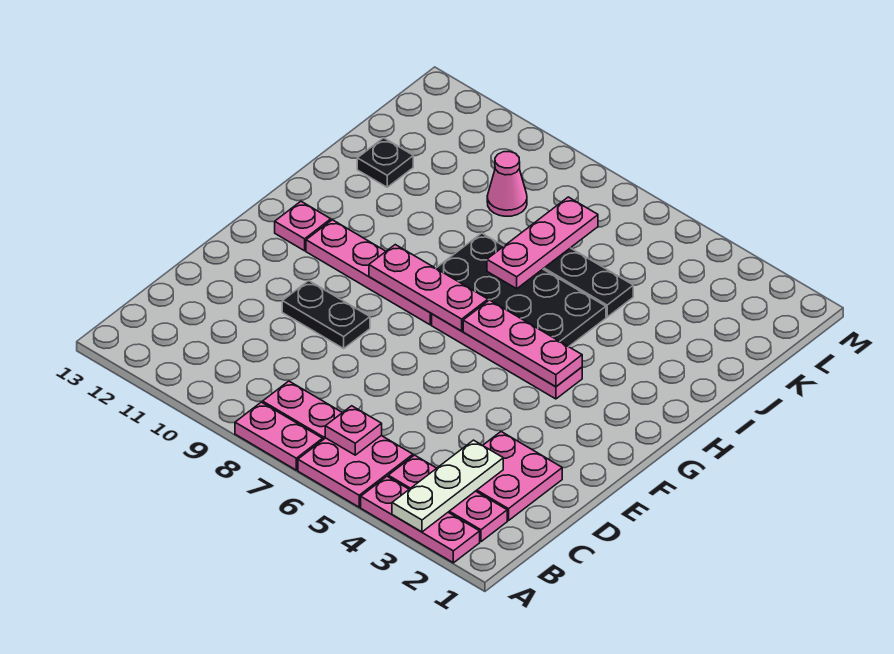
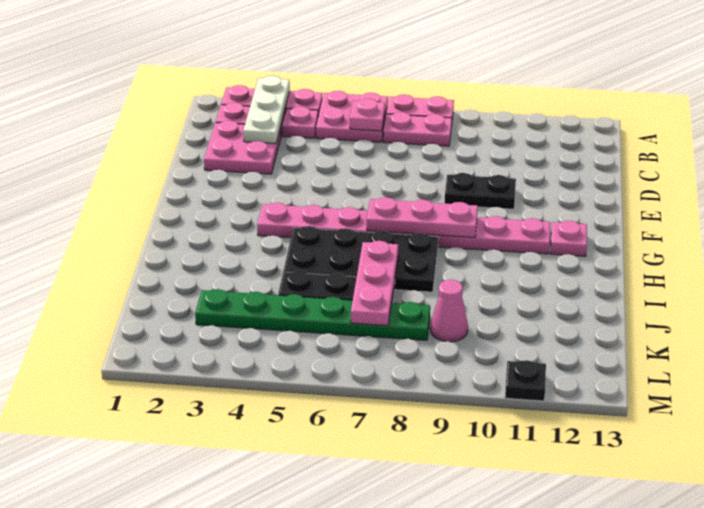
pink plate G4:G6 level 2 -> none
black plate J12 level 1 -> black plate M11 level 1
none -> green plate K3:K8 level 1

